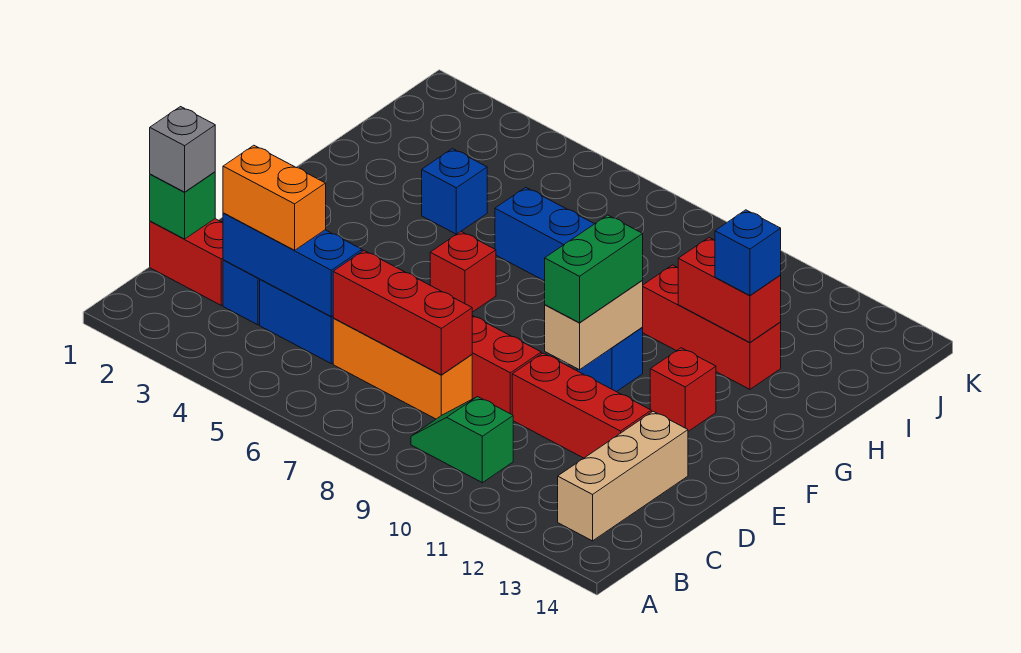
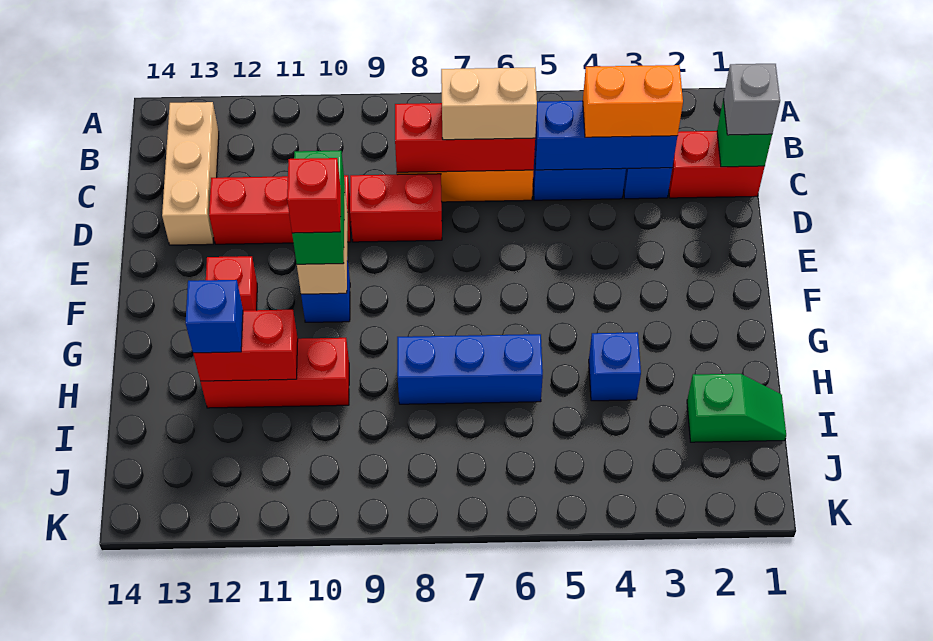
green slope B9:B10 level 1 top 10 -> green slope I1:I2 level 1 top 2
none -> tan brick C6:C7 level 3
red brick F6 level 1 -> red brick F10 level 4

